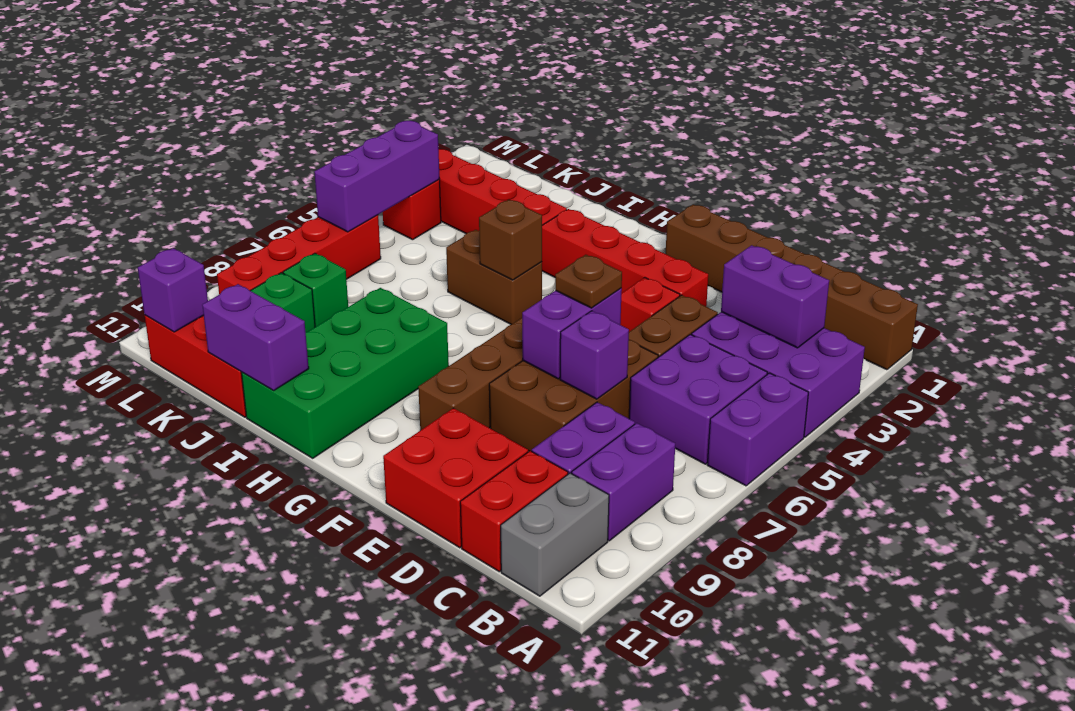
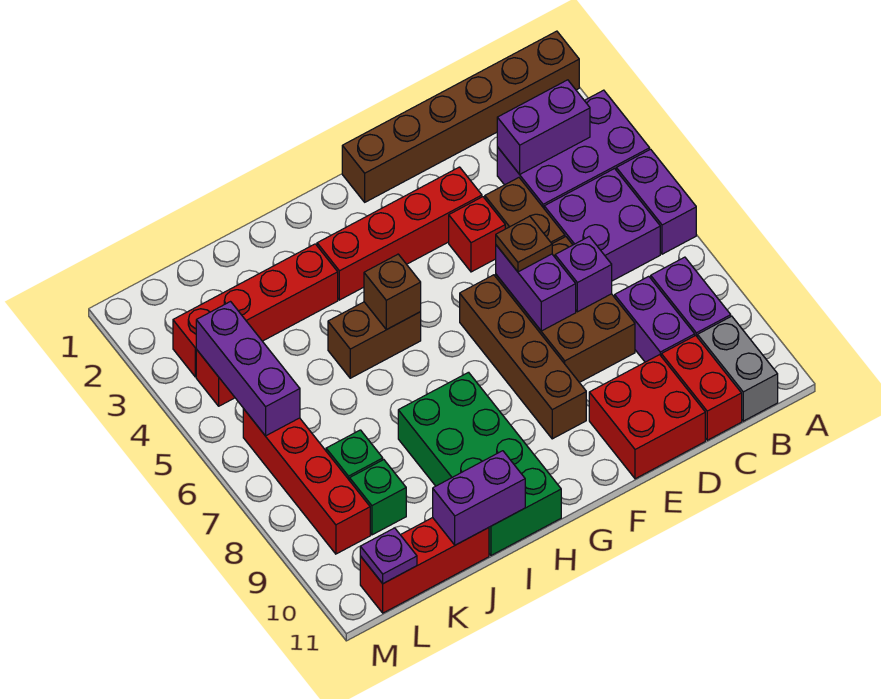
purple brick L11 level 2 -> purple plate L11 level 2

